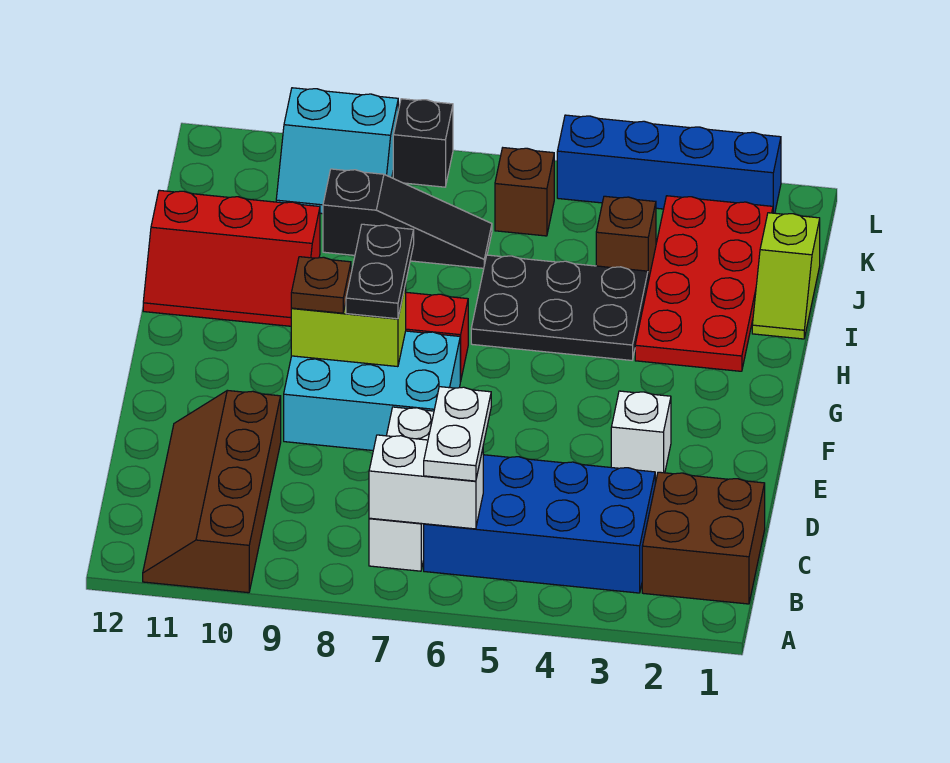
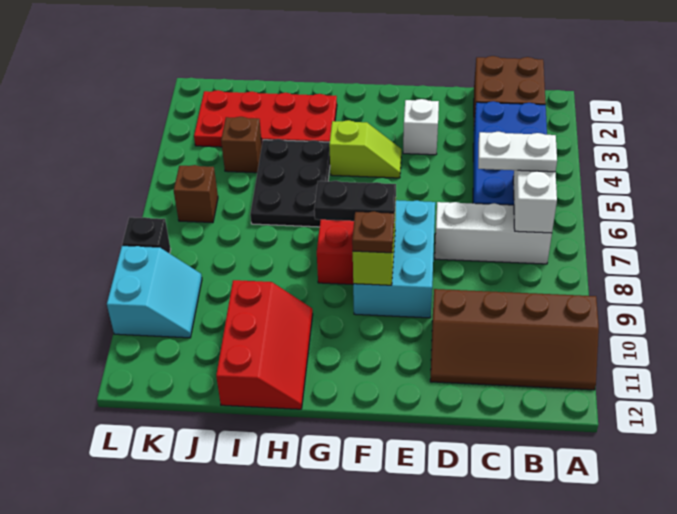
lime slope I1:J1 level 1 top J -> lime slope F4:G4 level 1 top G
black slope J7:J9 level 1 top 9 -> none
blue brick L2:L5 level 1 -> none

